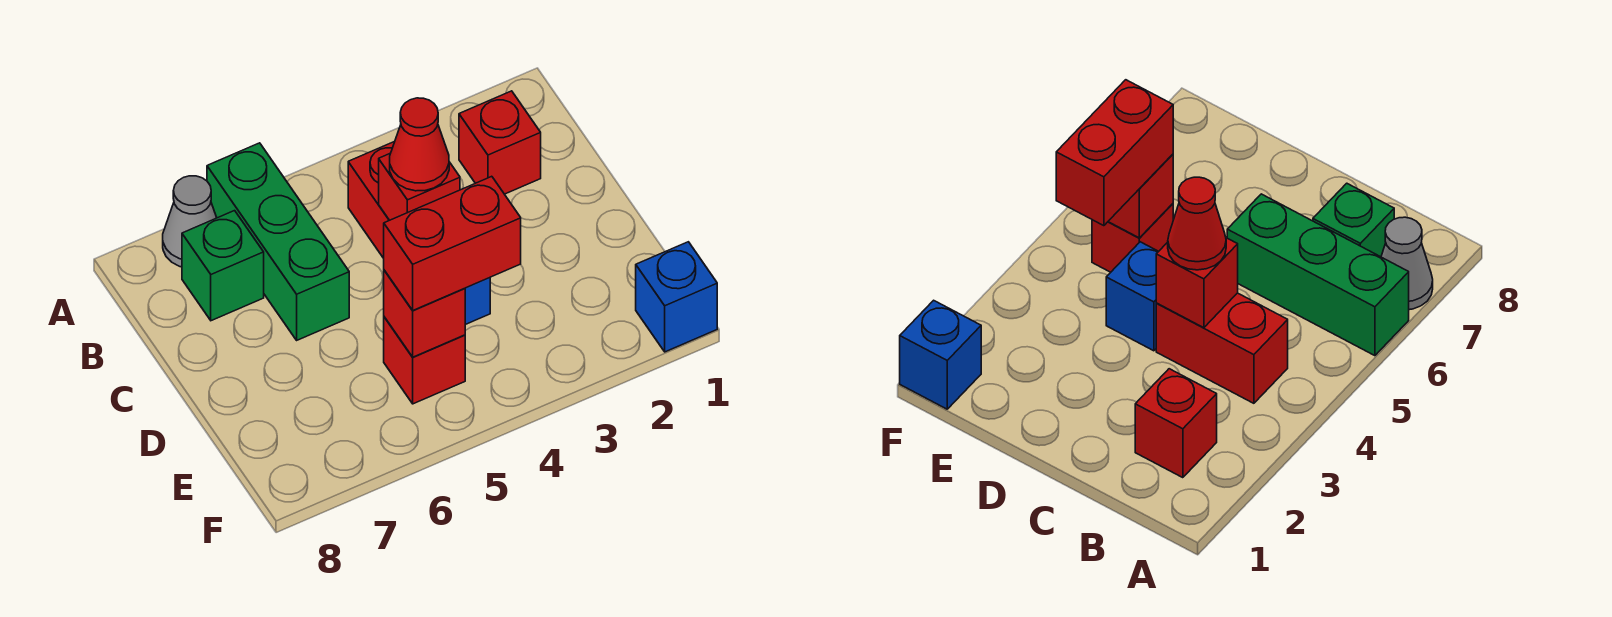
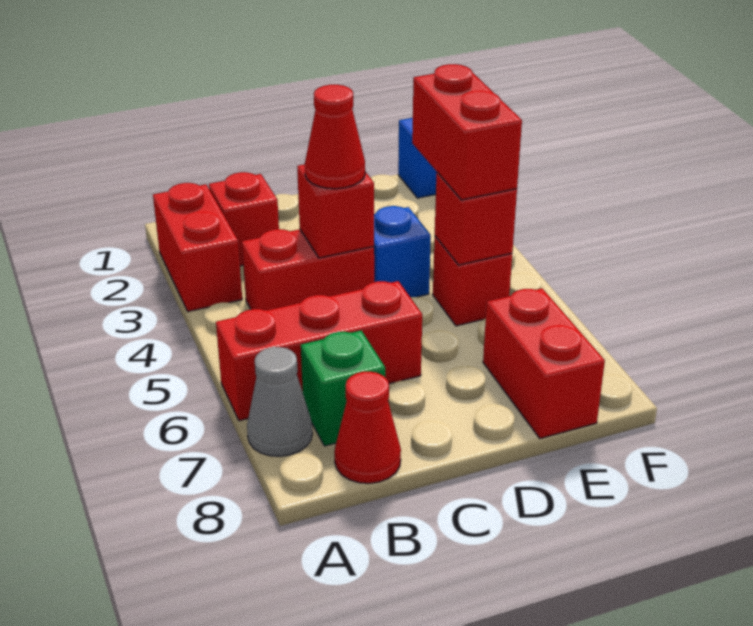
none -> red brick A2:A3 level 1
green brick A6:C6 level 1 -> red brick A6:C6 level 1
none -> red cone B8 level 1
none -> red brick E7:E8 level 1

